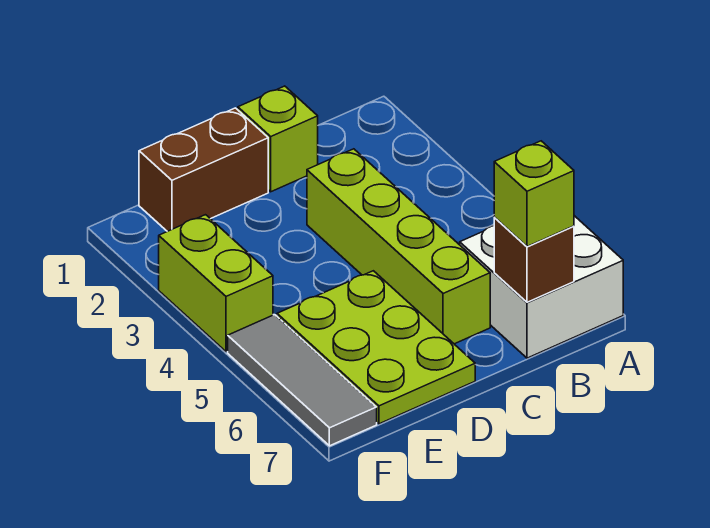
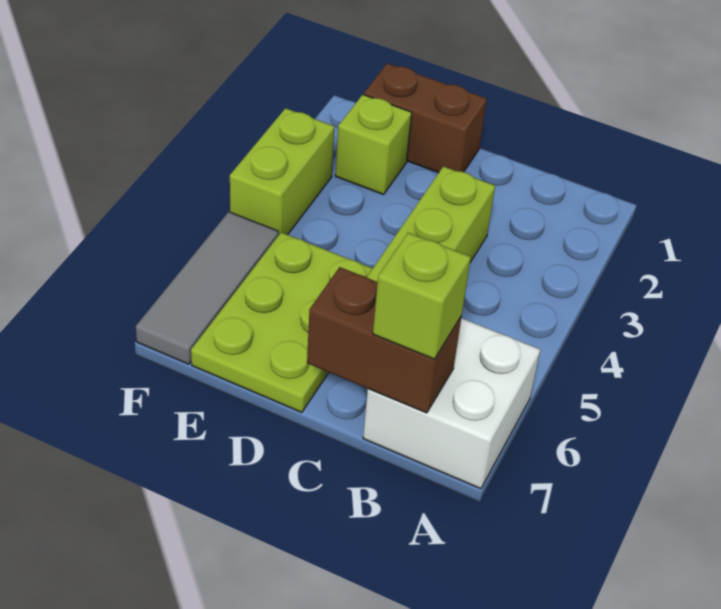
brown brick B7 level 2 -> brown brick B7:C7 level 2
lime brick C1 level 1 -> lime brick E2 level 1

